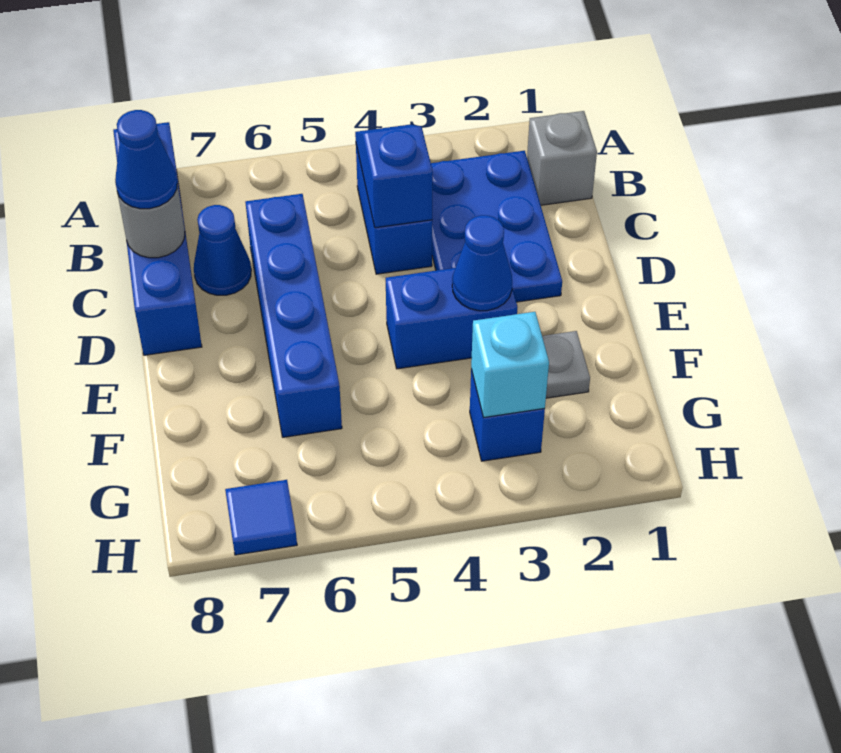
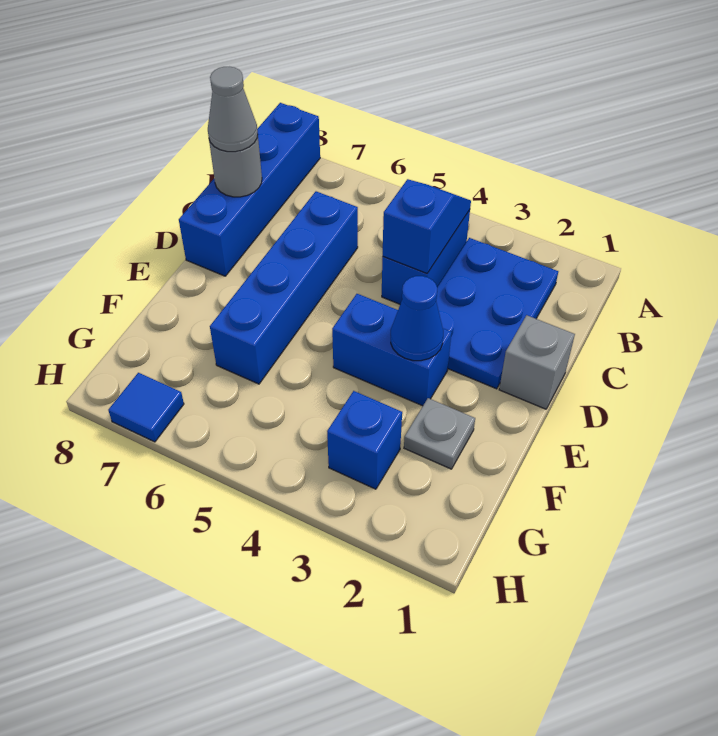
grey brick B1 level 1 -> grey brick D1 level 1
blue cone C7 level 1 -> none
blue cone C8 level 3 -> grey cone C8 level 3
cyan brick G3 level 2 -> none

